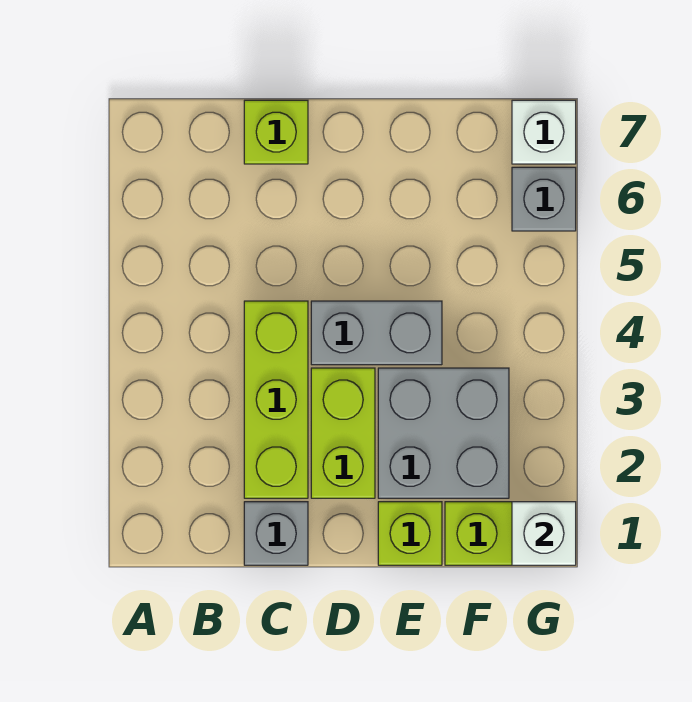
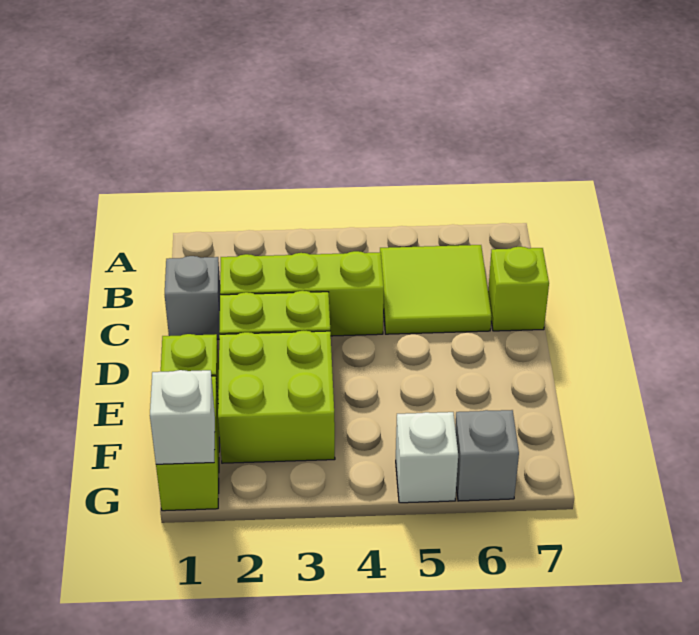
none -> lime tile B5:C6 level 1
grey brick D4:E4 level 1 -> none
grey brick E2:F3 level 1 -> lime brick E2:F3 level 1
white brick G7 level 1 -> white brick G5 level 1

